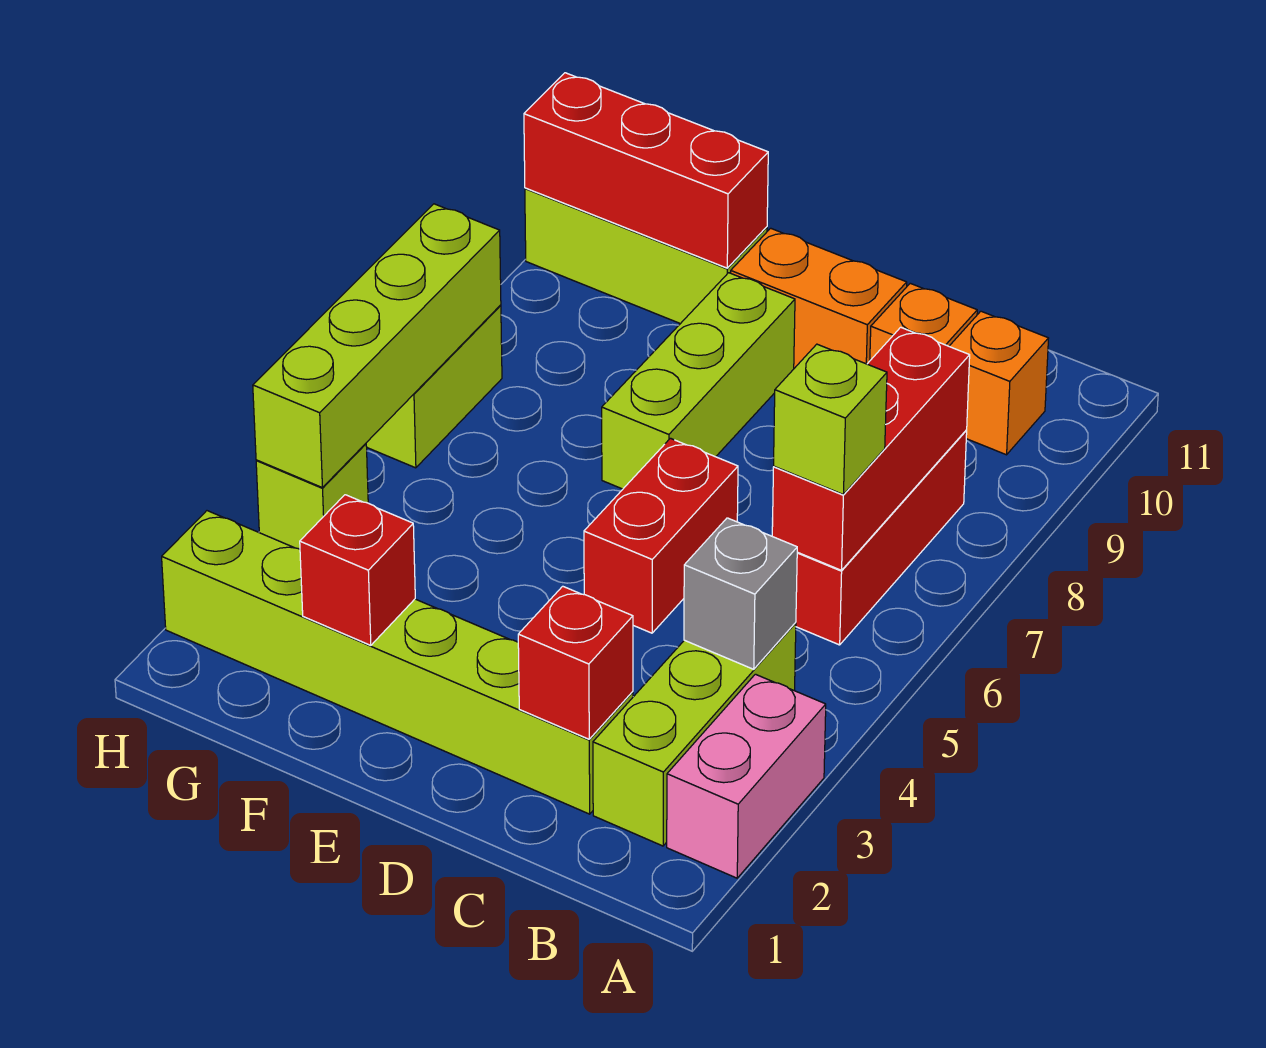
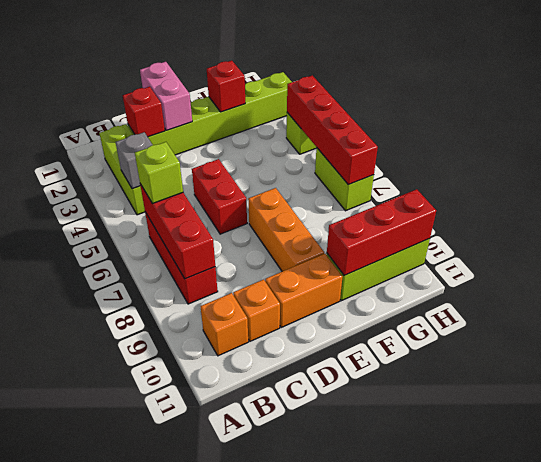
pink brick A2:A3 level 1 -> pink brick D1:D2 level 2
lime brick E7:E9 level 1 -> orange brick E7:E9 level 1
lime brick H4:H7 level 2 -> red brick H4:H7 level 2

